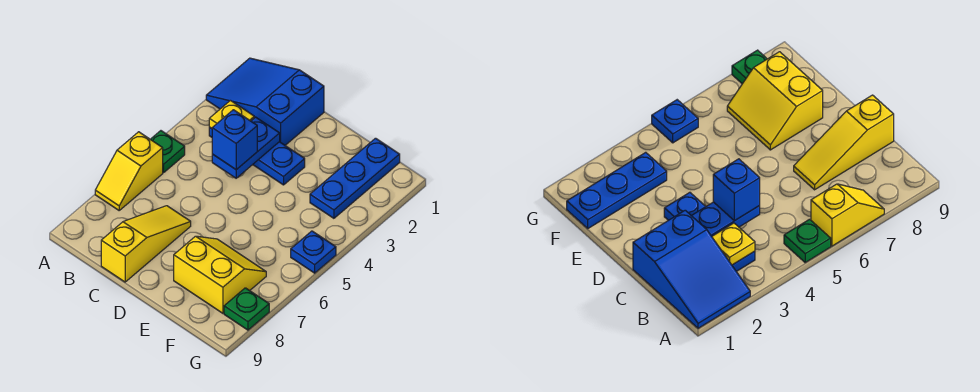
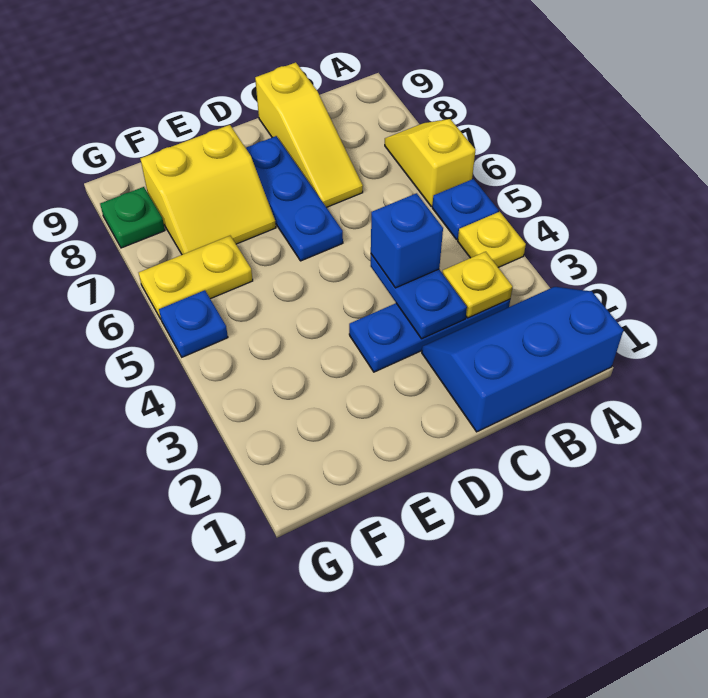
blue slope A1:C2 level 1 top C -> blue slope A1:C2 level 1 top 1
none -> yellow plate A4 level 1
green plate A5 level 1 -> blue plate A5 level 1
blue plate F1:F3 level 1 -> blue plate D6:D8 level 1
none -> yellow plate F6:G6 level 1

